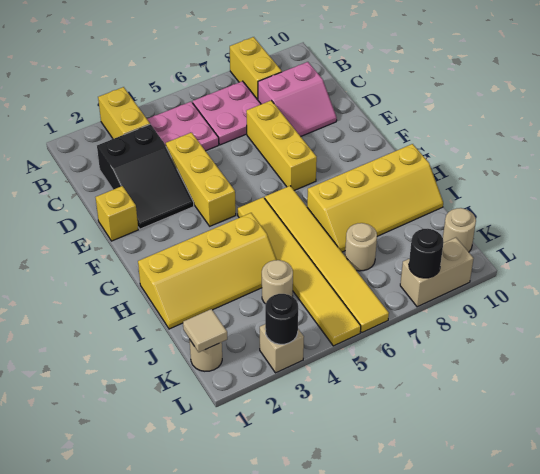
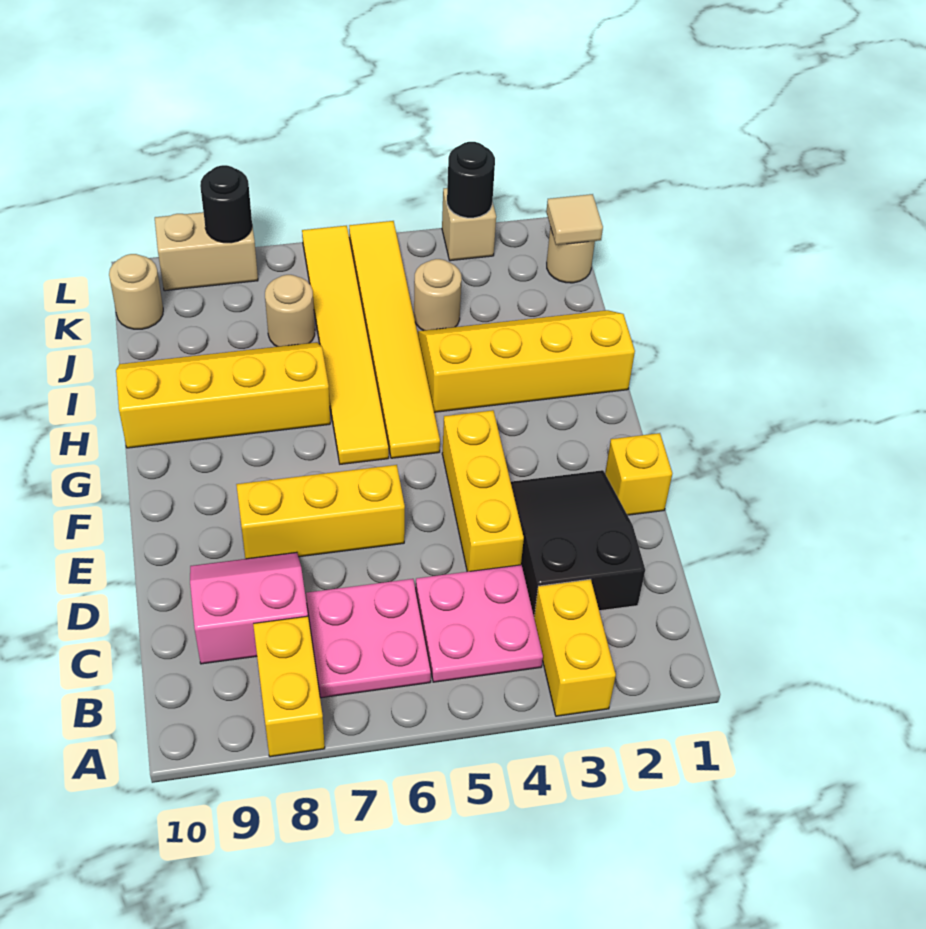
yellow brick D7:F7 level 1 -> yellow brick E6:E8 level 1

